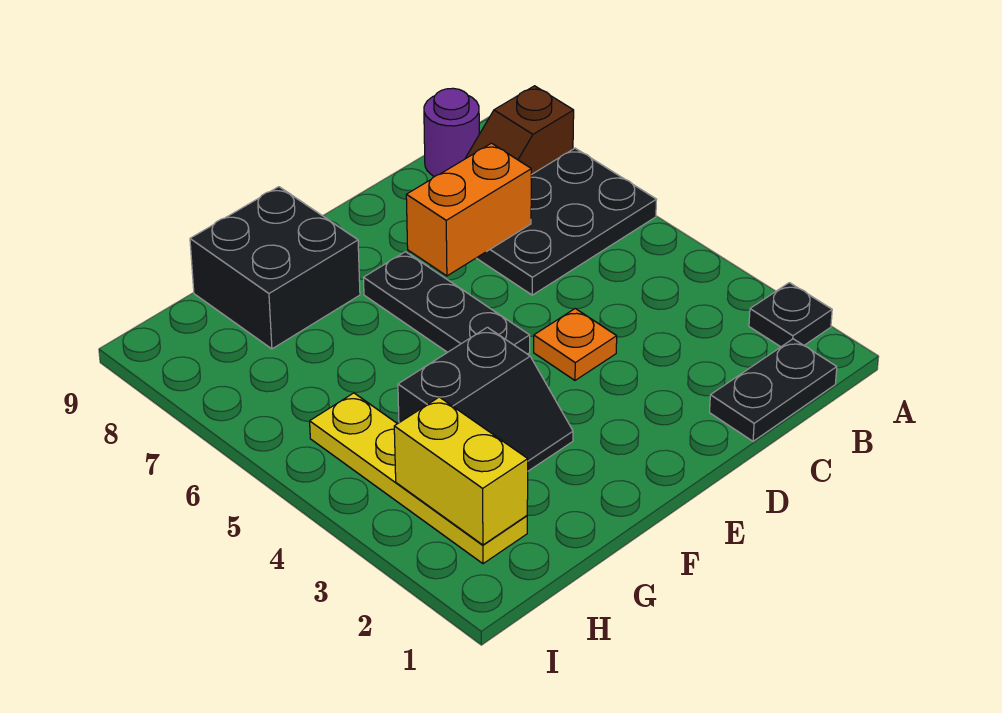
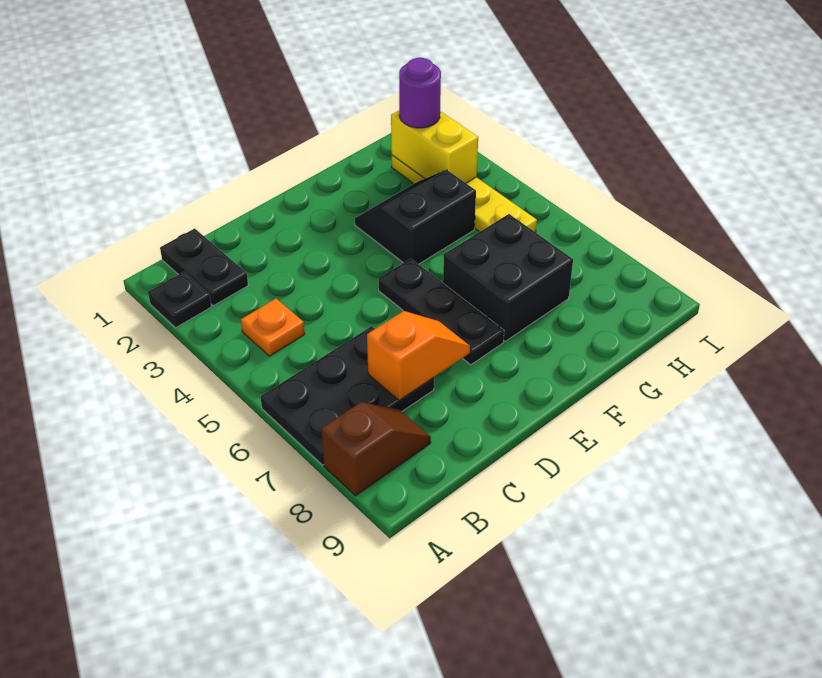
black plate B1:C1 level 1 -> black plate B1:B2 level 1
purple round brick B9 level 1 -> purple round brick H2 level 3
orange brick C7:D7 level 2 -> orange slope C7:D7 level 2 top C
orange plate D4 level 1 -> orange plate B4 level 1
black brick F8:G9 level 1 -> black brick F6:G7 level 1

